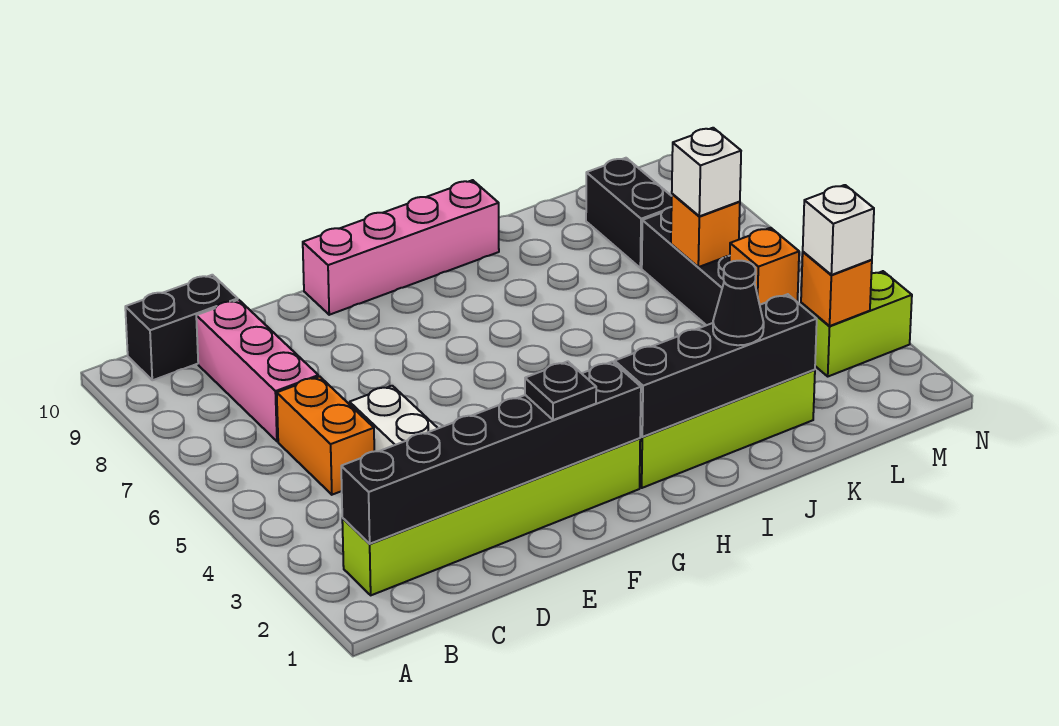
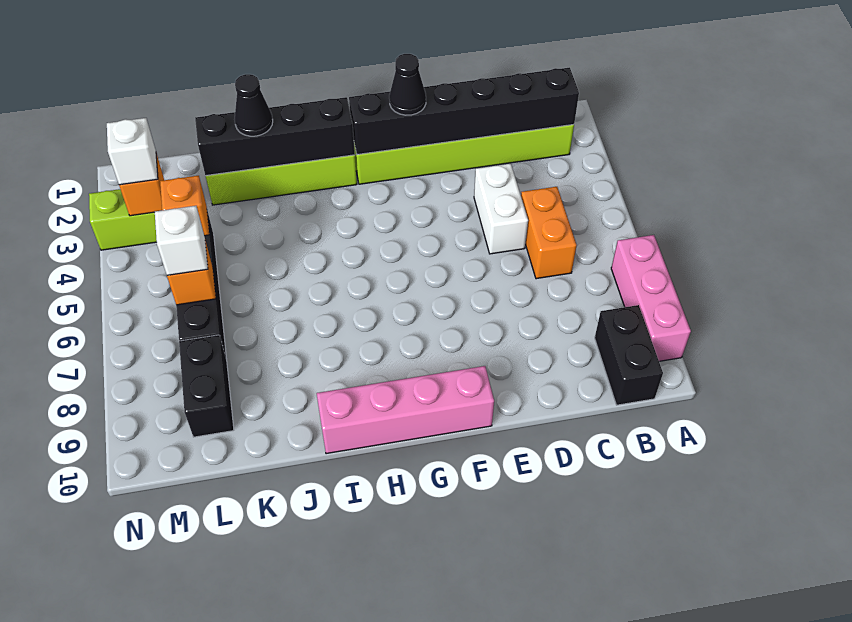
black brick B10:C10 level 1 -> black brick B9:B10 level 1
pink brick C7:C9 level 1 -> pink brick A7:A9 level 1
black plate F2 level 3 -> black cone F2 level 3

